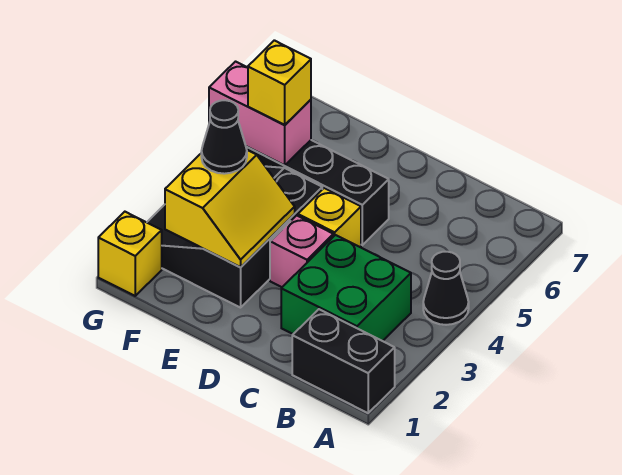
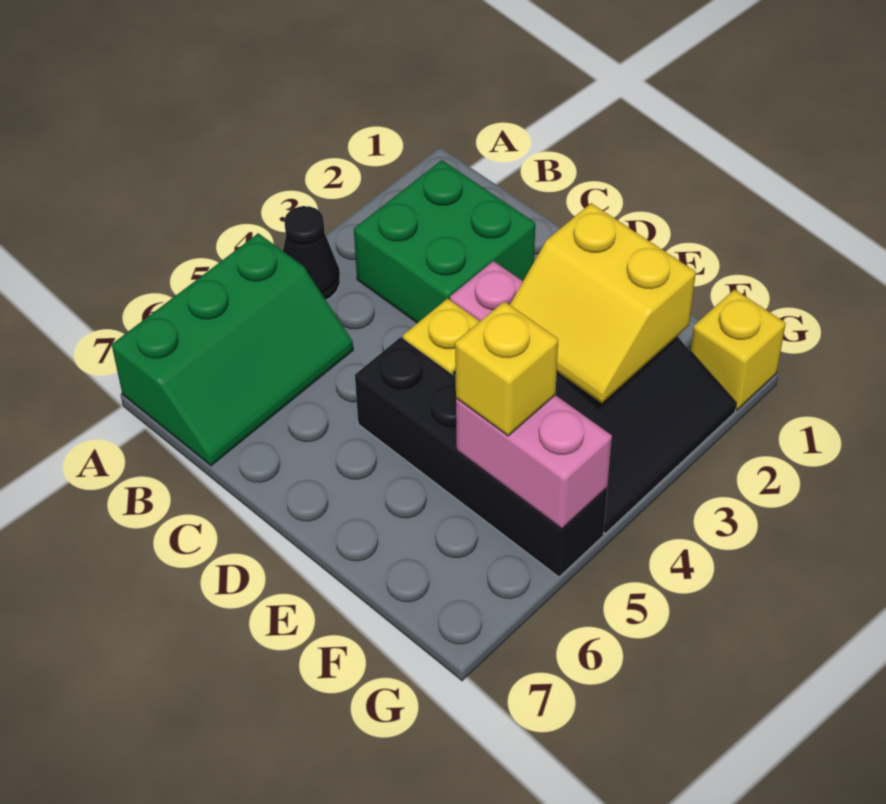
black brick A1:B1 level 1 -> none
none -> green slope A5:B7 level 1 top A
yellow slope E2:F3 level 2 top F -> yellow slope E2:F3 level 2 top 2
black cone F3 level 3 -> none

